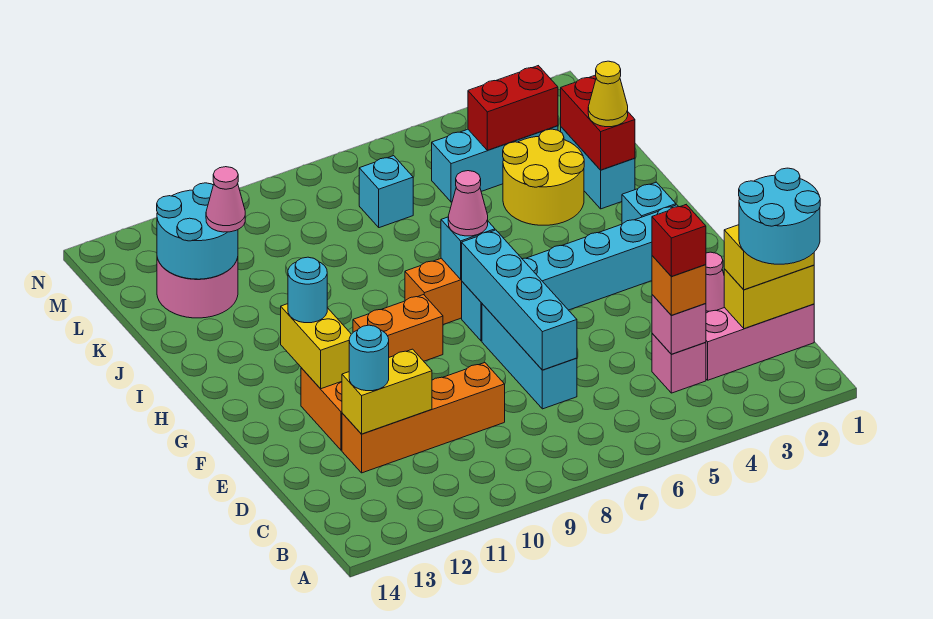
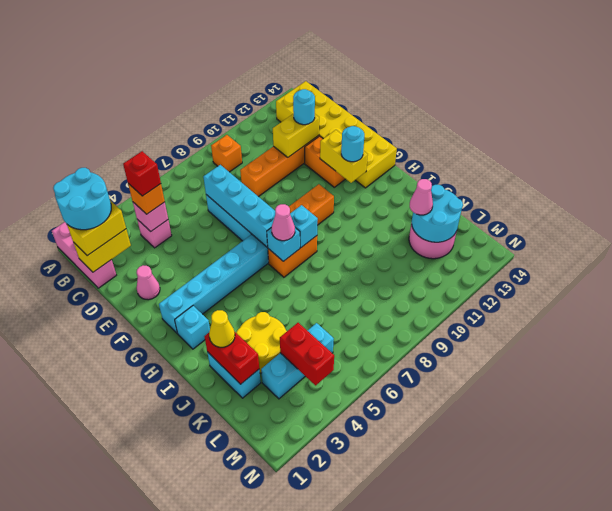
none -> orange brick B9 level 1
none -> yellow brick B13:G14 level 1
pink brick C1:C3 level 1 -> pink brick A1:C1 level 1
red brick L3:L4 level 2 -> red brick L4:M4 level 2
cyan brick L7 level 1 -> cyan brick H8 level 2

